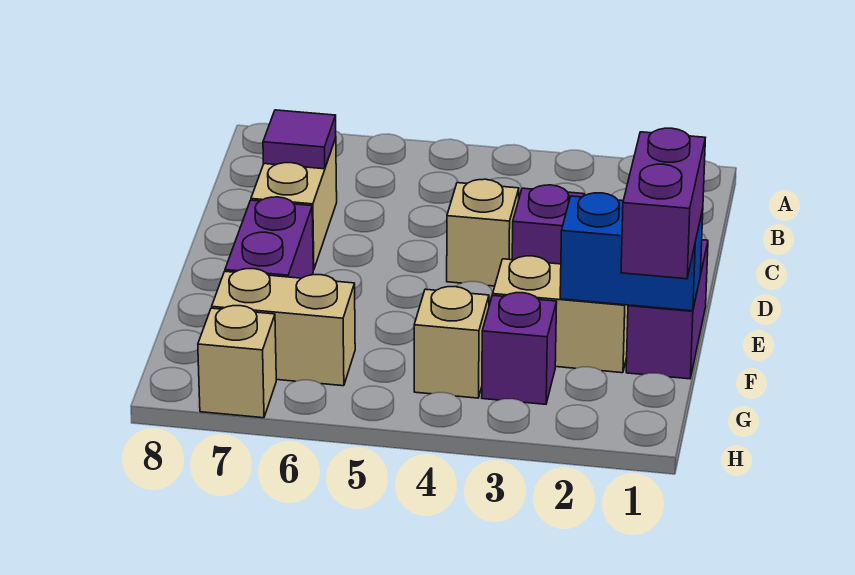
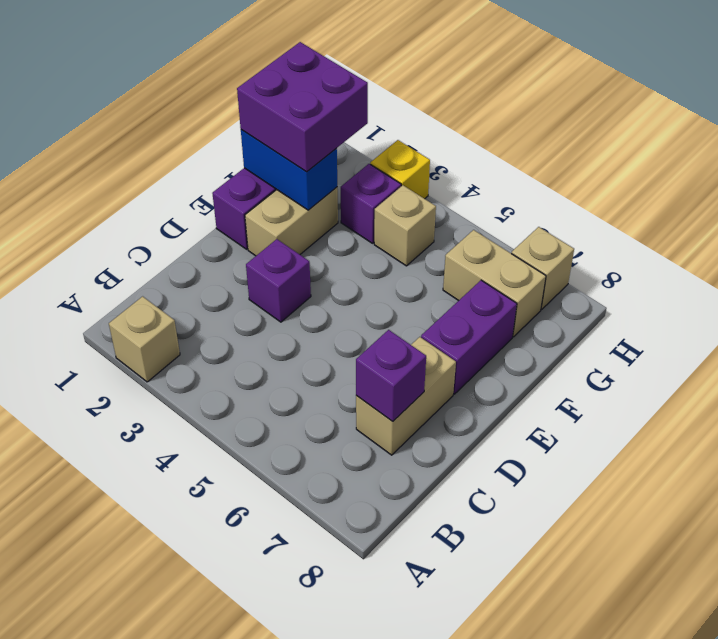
purple tile C7 level 2 -> purple brick C7 level 2
tan brick D4 level 1 -> tan brick A2 level 1
purple brick F1:G1 level 3 -> purple brick F1:G2 level 3
tan brick F2:F3 level 1 -> tan brick E2:F2 level 1
none -> yellow brick H3 level 1

